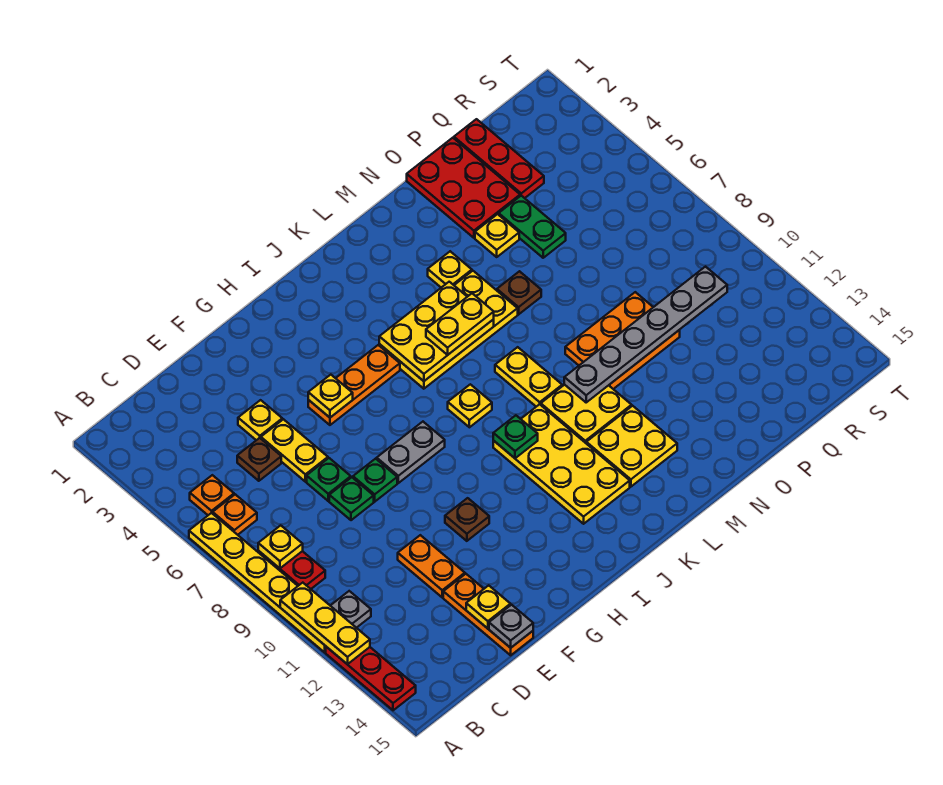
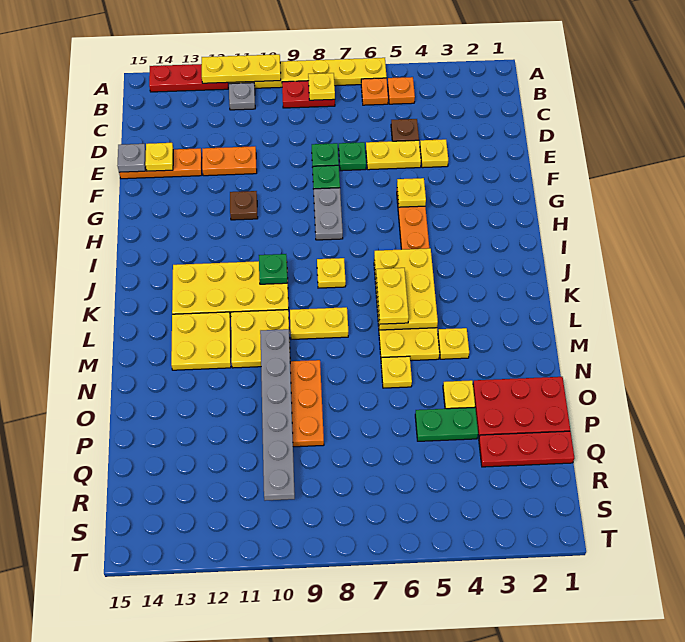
brown plate N6 level 1 -> yellow plate N6 level 1

